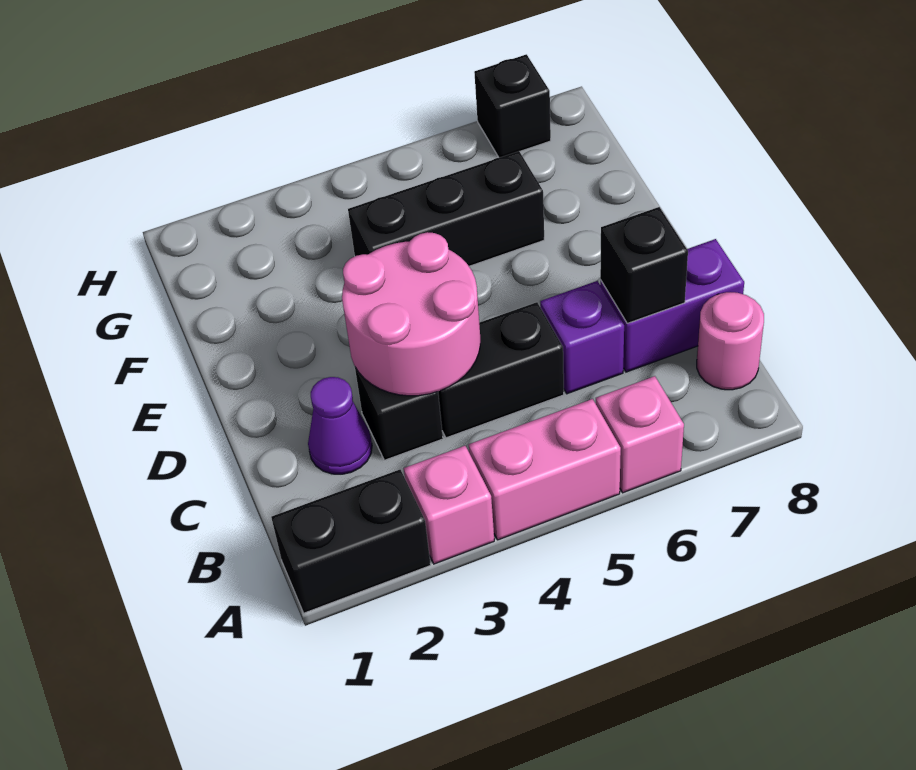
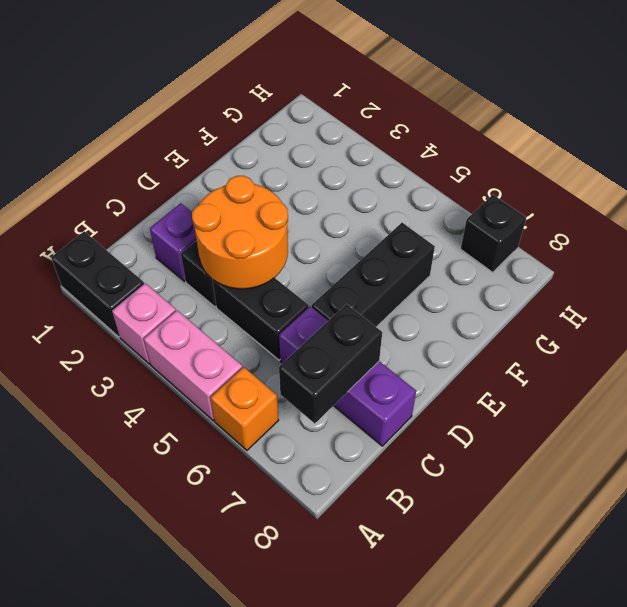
pink brick A6 level 1 -> orange brick A6 level 1
pink round brick B8 level 1 -> none
purple cone C2 level 1 -> purple brick C2 level 1
pink round brick C3:D4 level 2 -> orange round brick C3:D4 level 2
black brick C7 level 2 -> black brick B7:C7 level 2
black brick F4:F6 level 1 -> black brick D6:F6 level 1

